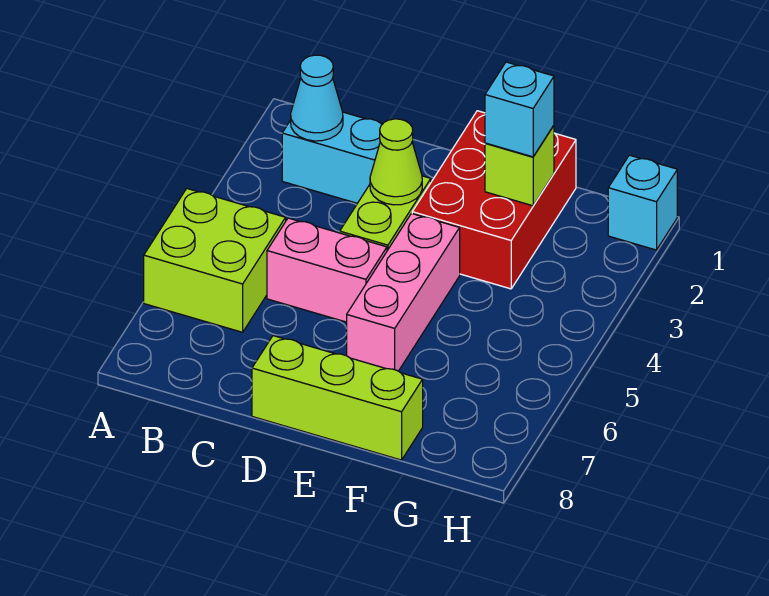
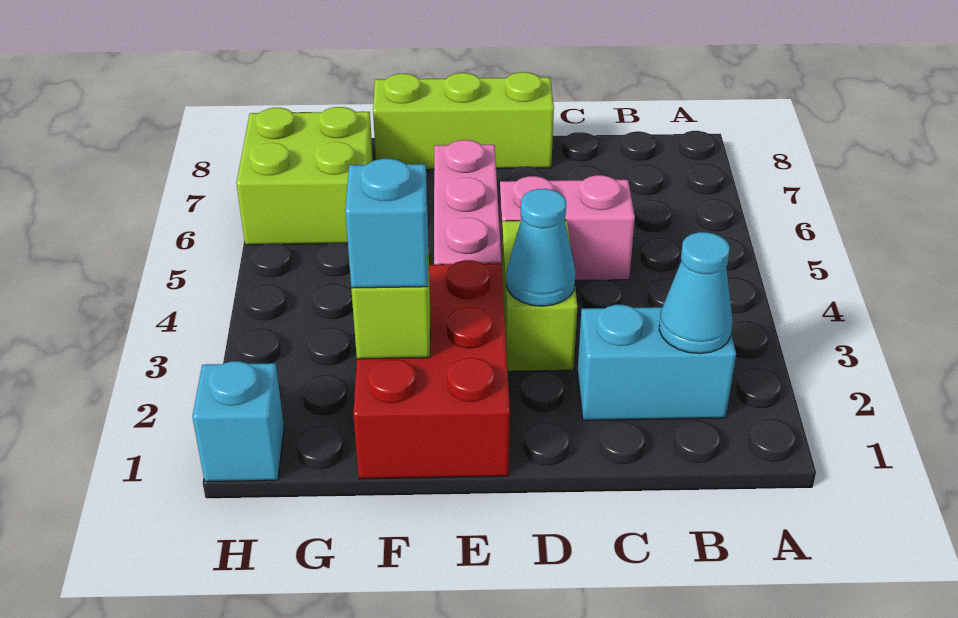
lime brick A5:B6 level 1 -> lime brick G6:H7 level 1
lime cone D3 level 2 -> cyan cone D3 level 2

